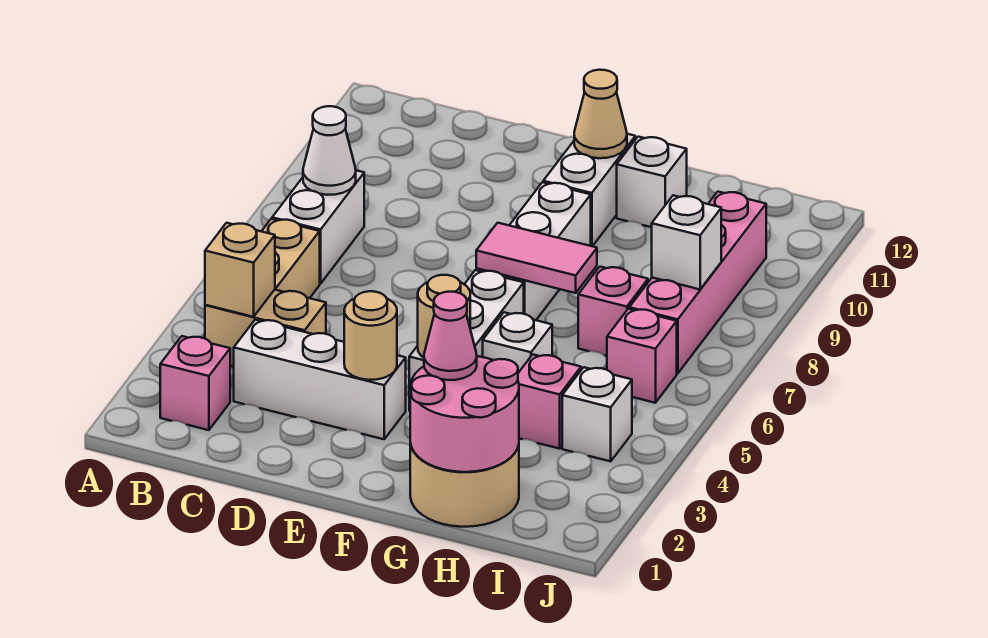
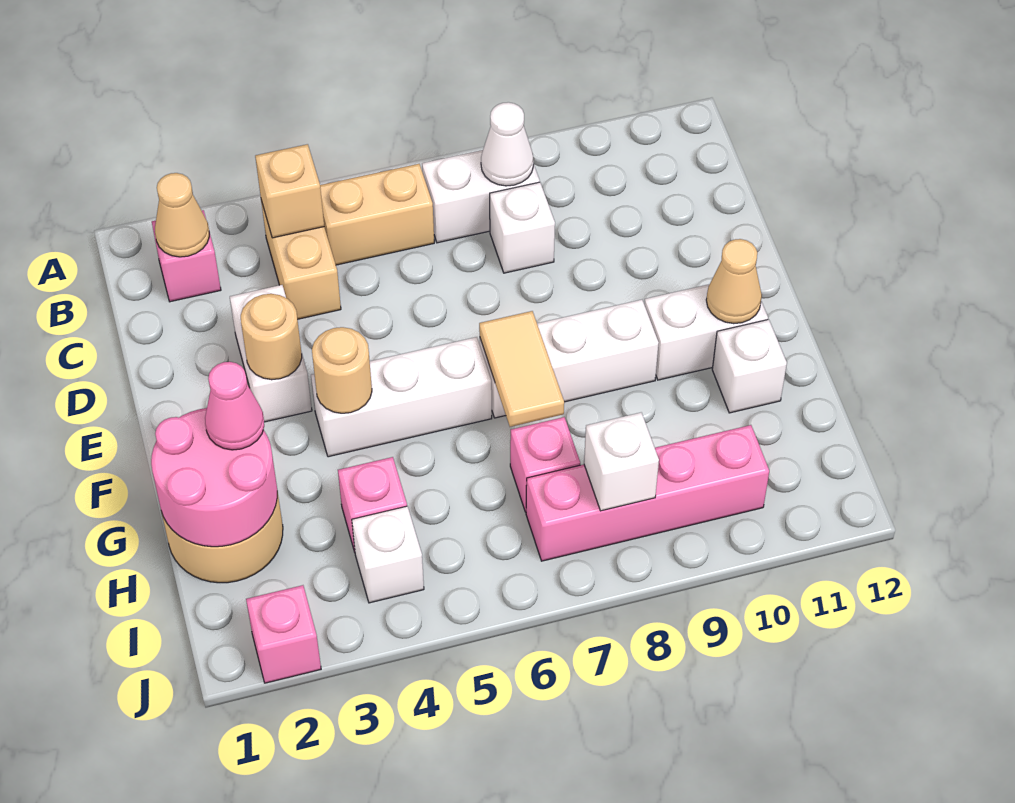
none -> tan cone B2 level 2
white brick C3:E3 level 1 -> white brick D3:E3 level 1
pink tile F7:G7 level 2 -> tan tile F7:G7 level 2
white brick G5 level 1 -> white brick C8 level 1
pink brick I6 level 1 -> pink brick J2 level 1

